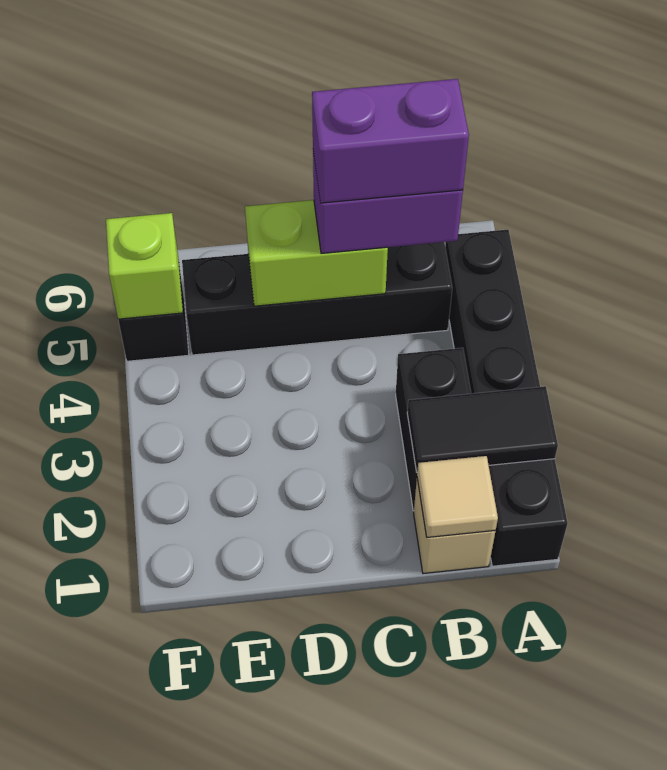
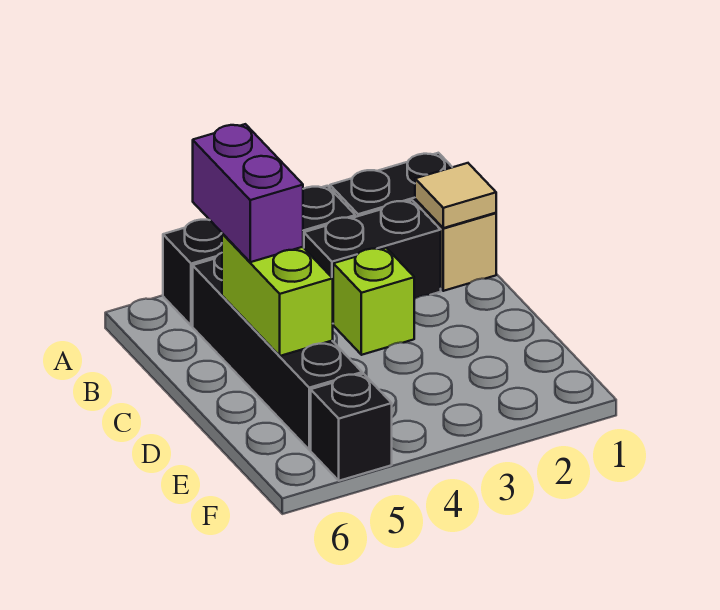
black tile A2:B2 level 2 -> none
purple brick B5:C5 level 4 -> none
lime brick F5 level 2 -> lime brick C3 level 1

